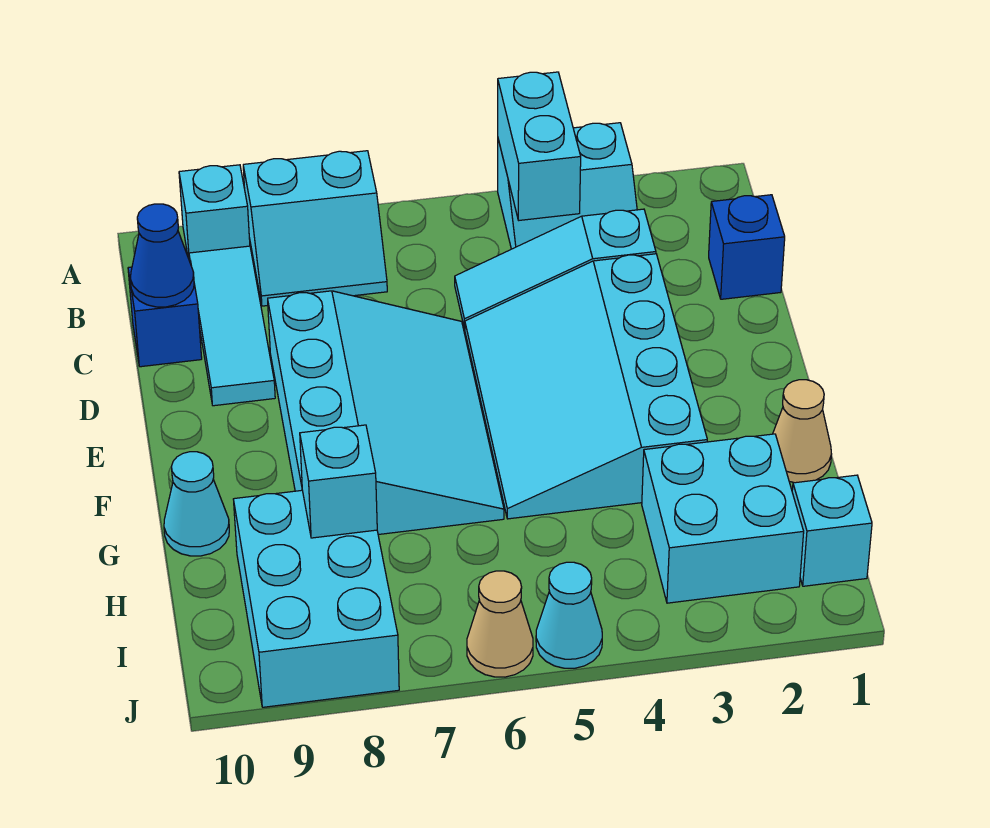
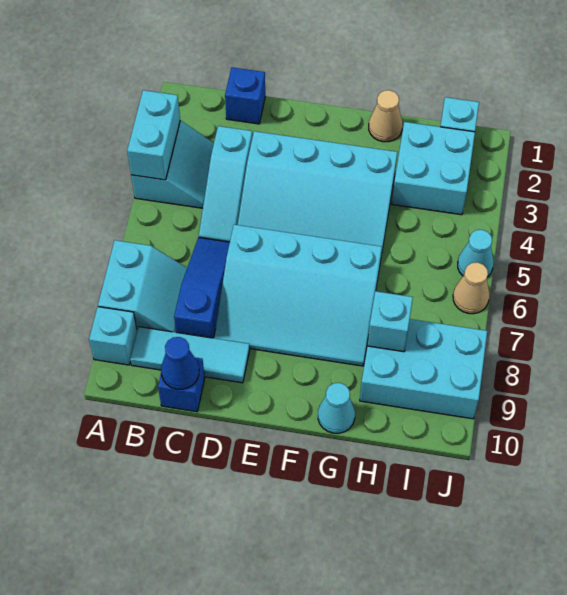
cyan brick A4:B4 level 2 -> cyan brick A3:A4 level 2
none -> blue slope C6:C8 level 1 top 8
cyan slope D6:G8 level 1 top 8 -> cyan slope D6:G8 level 1 top 6

